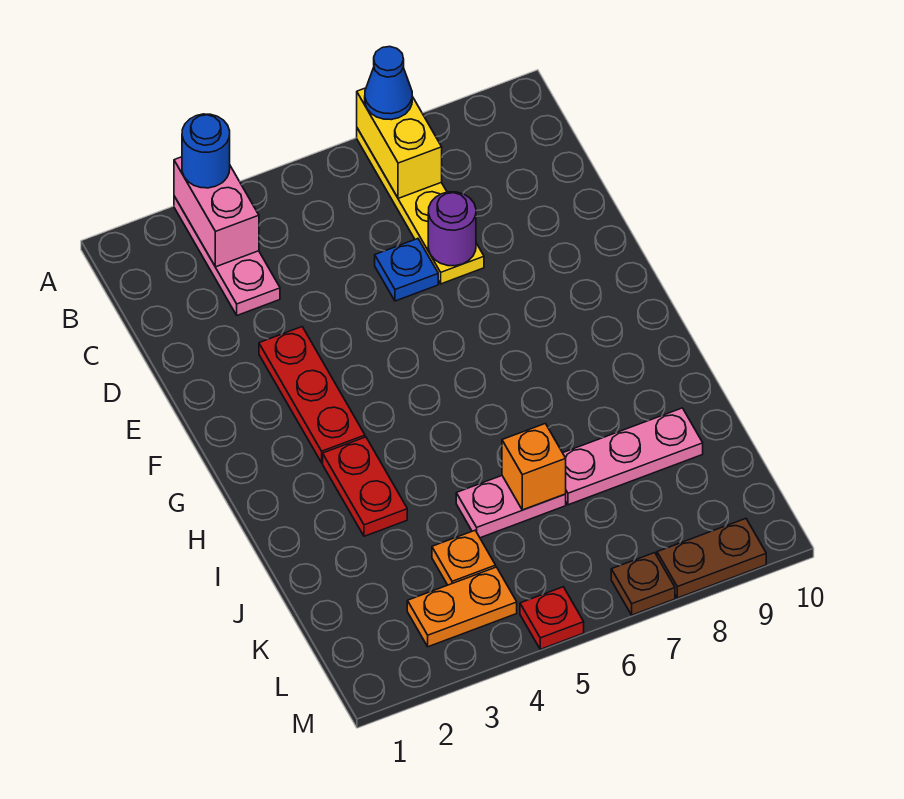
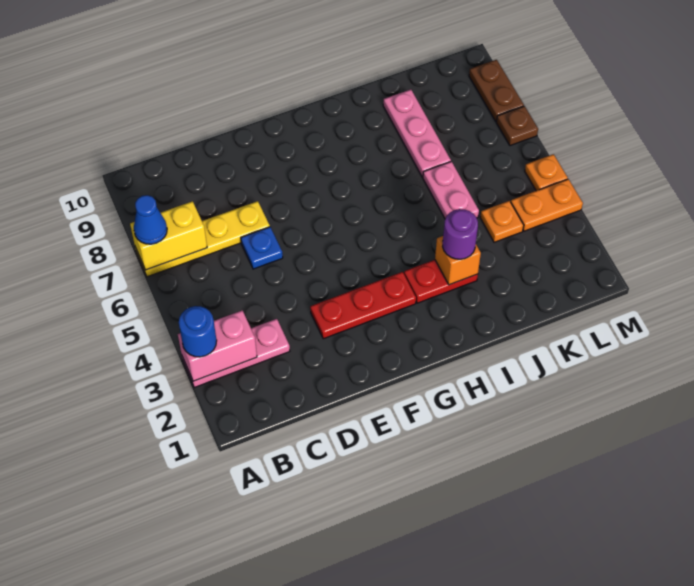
purple round brick D7 level 2 -> purple round brick I3 level 3
orange brick J6 level 2 -> orange brick I3 level 2
orange plate L3:L4 level 1 -> orange plate L4:M4 level 1
red plate M5 level 1 -> orange plate M5 level 1

